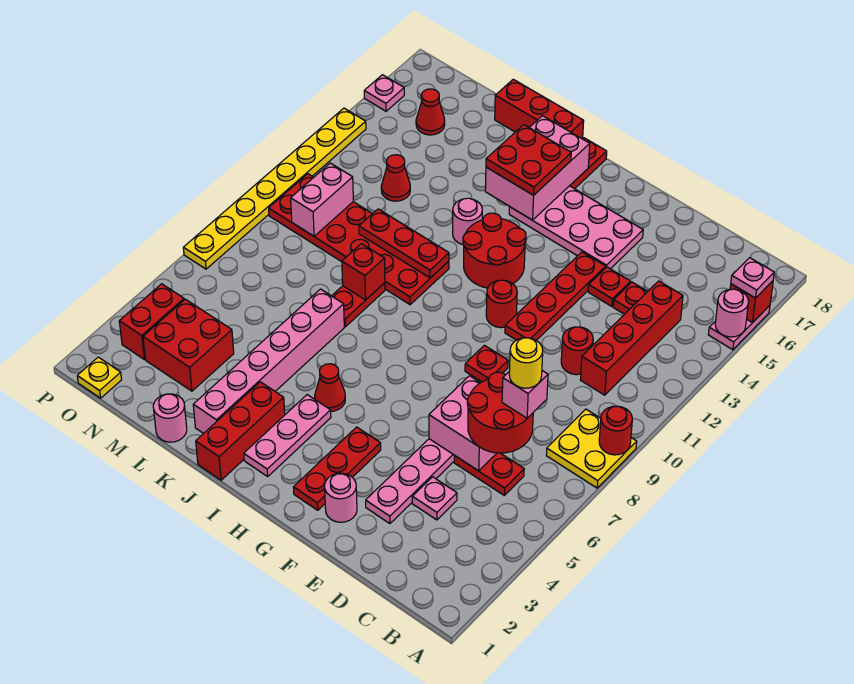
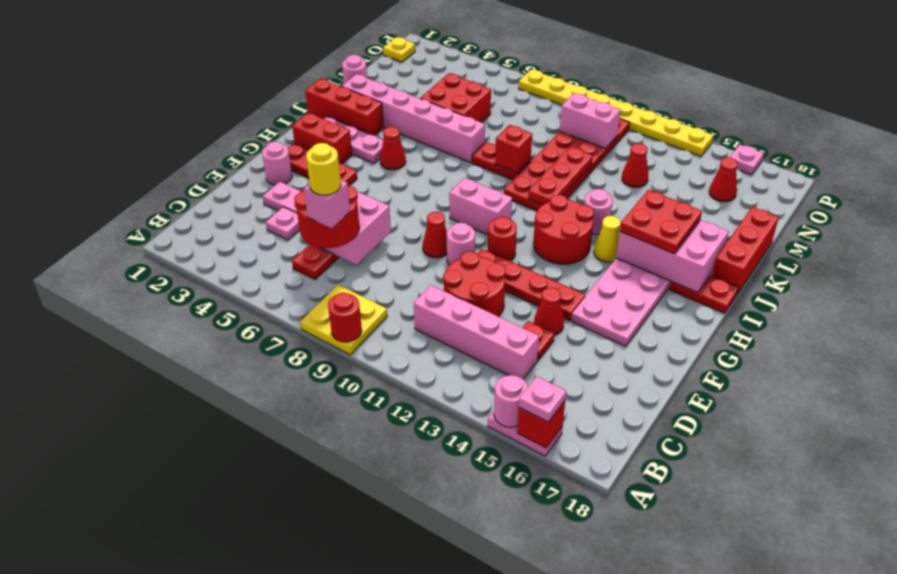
red brick C11:C14 level 1 -> pink brick C11:C14 level 1
red round brick D11 level 1 -> red round brick D11:E12 level 1
red plate E14 level 1 -> red cone E14 level 1
red plate F9 level 1 -> red cone F9 level 1
none -> pink round brick F10 level 1
none -> pink brick H9:H10 level 1
none -> yellow cone I14 level 1
red brick M3:N4 level 1 -> red brick L5:M6 level 1
red brick O3:O4 level 1 -> red brick H2:H3 level 1

